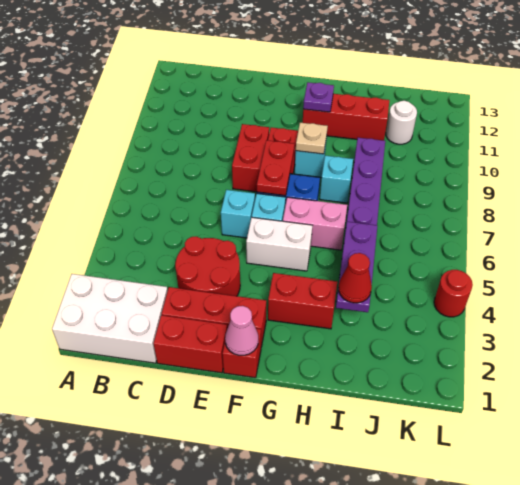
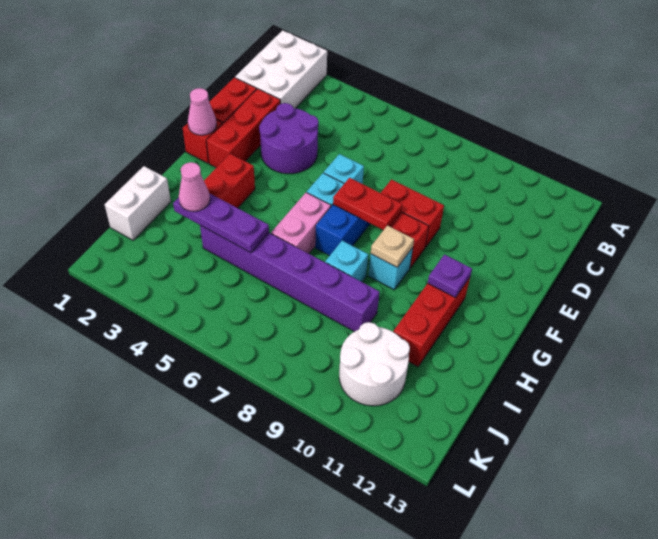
red round brick D3:E4 level 1 -> purple round brick D3:E4 level 1
white brick F5:G5 level 1 -> white brick I1:J1 level 1
red cone I3 level 3 -> pink cone I3 level 3
white round brick J11 level 1 -> white round brick J10:K11 level 1
red round brick L4 level 1 -> none

